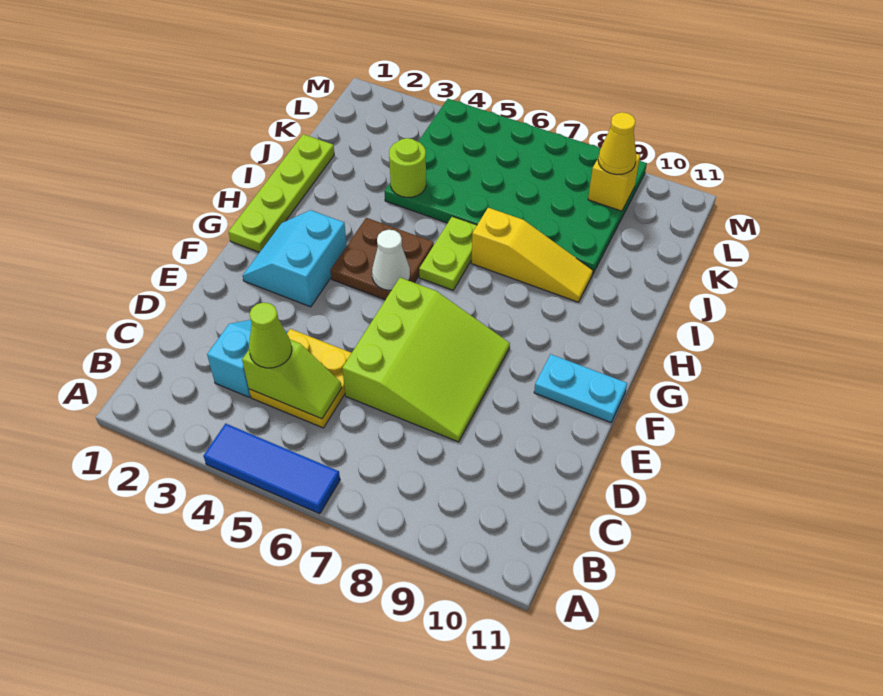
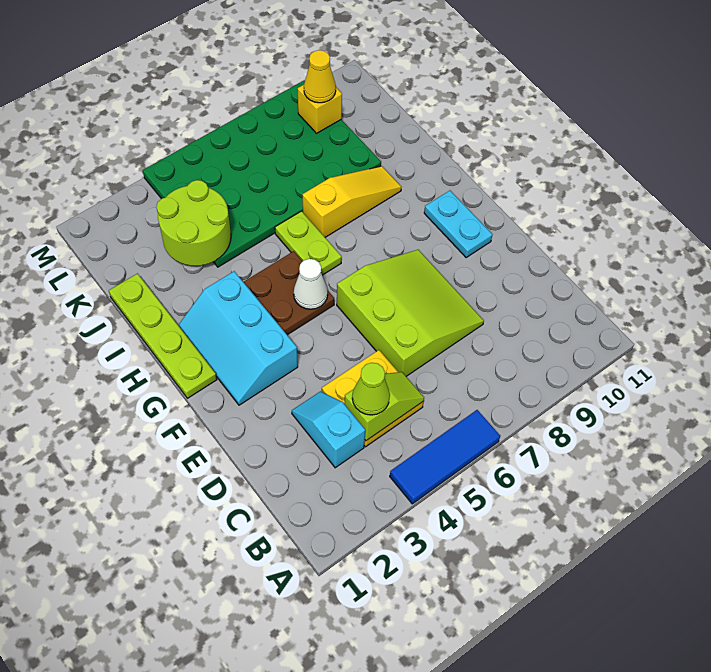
cyan slope F2:G3 level 1 top 3 -> cyan slope F2:H3 level 1 top 3
cyan plate F10:F11 level 1 -> cyan plate F10:G10 level 1
lime round brick J4 level 2 -> lime round brick J3:K4 level 2

